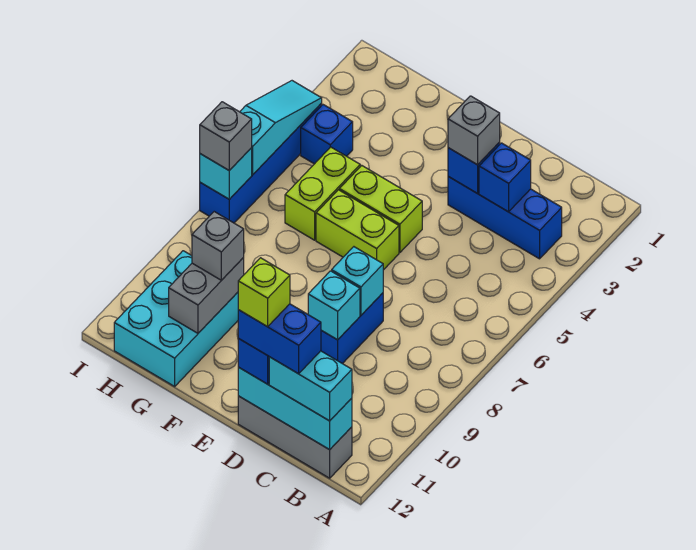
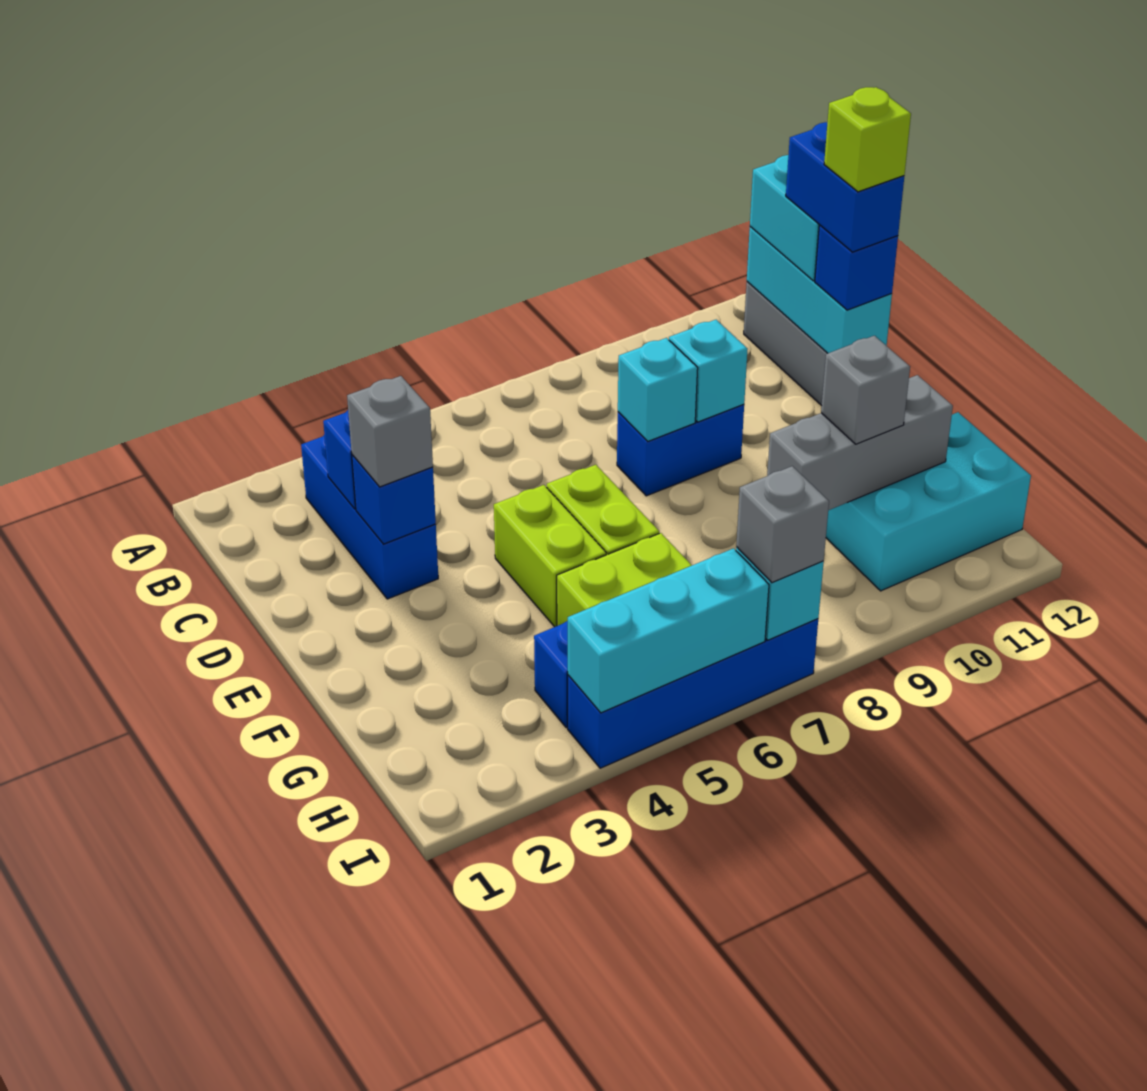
grey brick G10:G11 level 2 -> grey brick G9:G11 level 2
cyan slope I4:I6 level 2 top 6 -> cyan brick I4:I6 level 2

